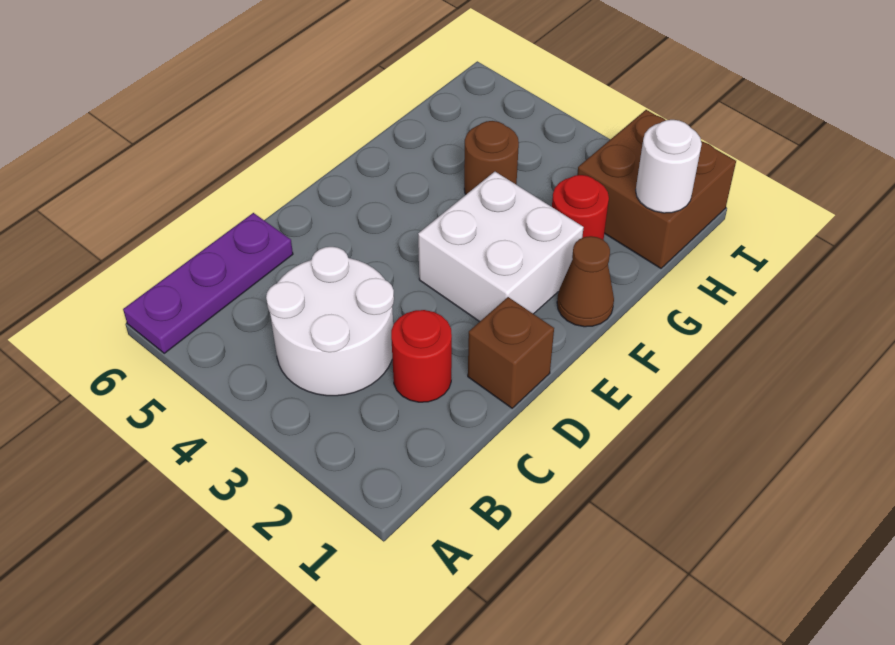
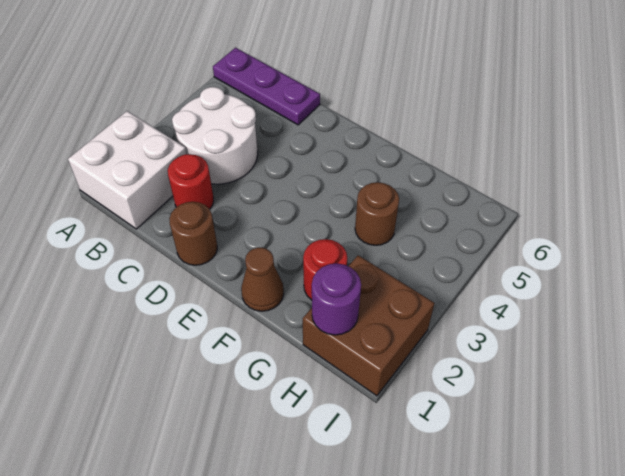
brown brick D1 level 1 -> brown round brick D1 level 1
white brick E2:F3 level 1 -> white brick A1:B2 level 1
white round brick H1 level 2 -> purple round brick H1 level 2

